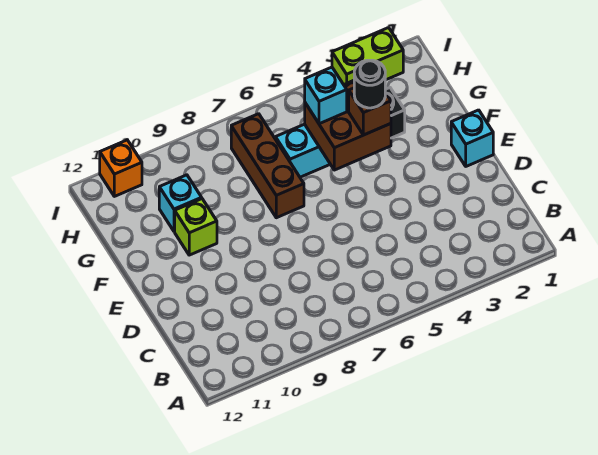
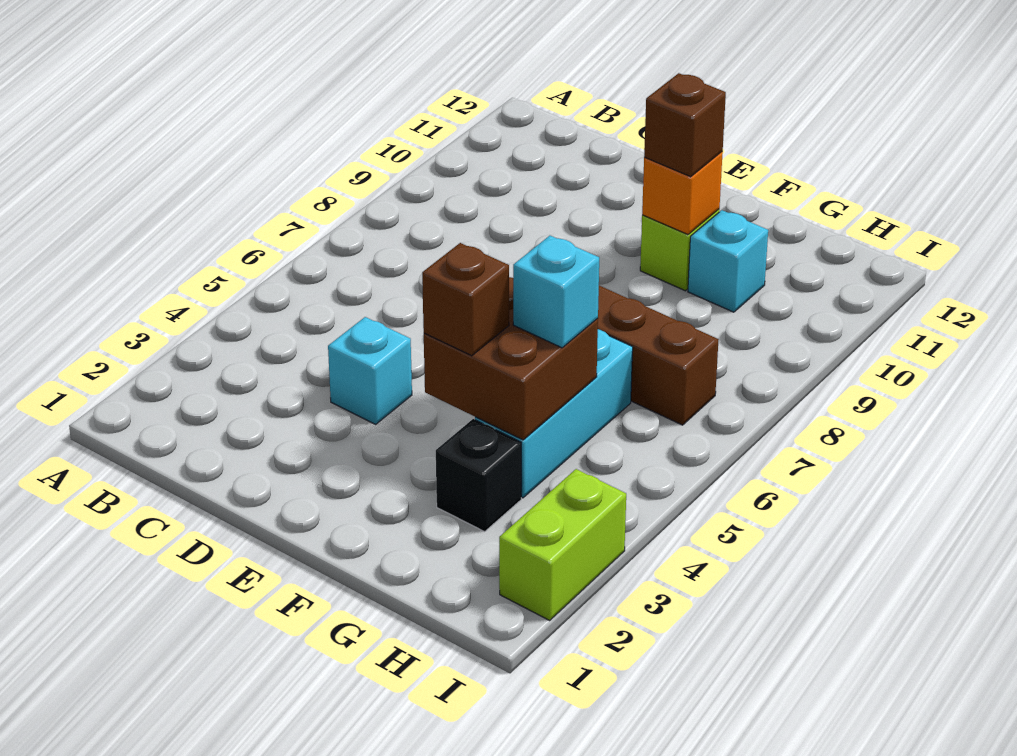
cyan brick E1 level 1 -> cyan brick D4 level 1
black round brick F4 level 4 -> none
none -> brown brick F10 level 3
orange brick I11 level 1 -> orange brick F10 level 2

